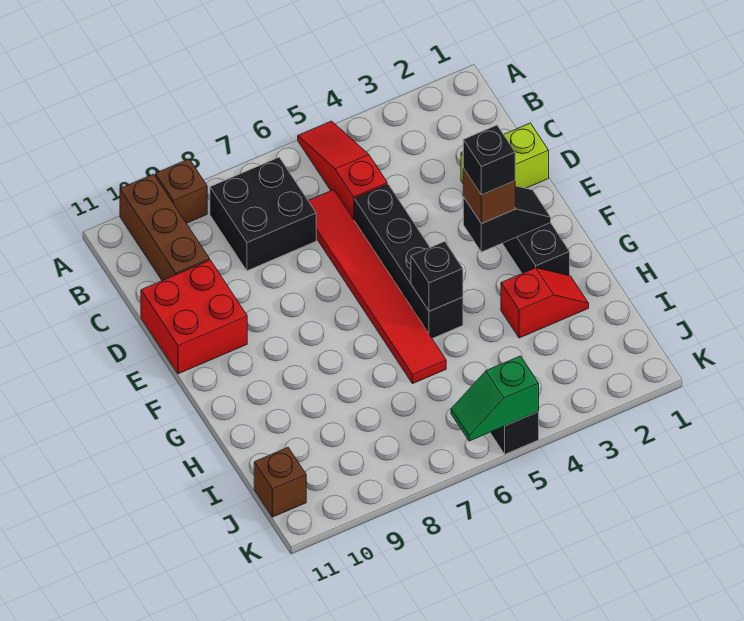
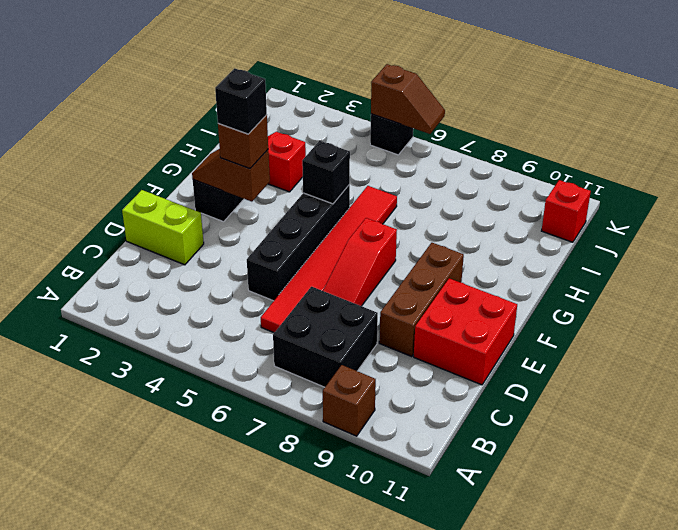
red slope A5:C5 level 1 top C -> red slope D7:F7 level 1 top F
brown brick A10:C10 level 1 -> brown brick D9:F9 level 1
black slope F2:F3 level 2 top 3 -> brown slope F2:F3 level 2 top 3
brown brick J11 level 1 -> red brick J11 level 1
green slope K5:K6 level 2 top 5 -> brown slope K5:K6 level 2 top 5

